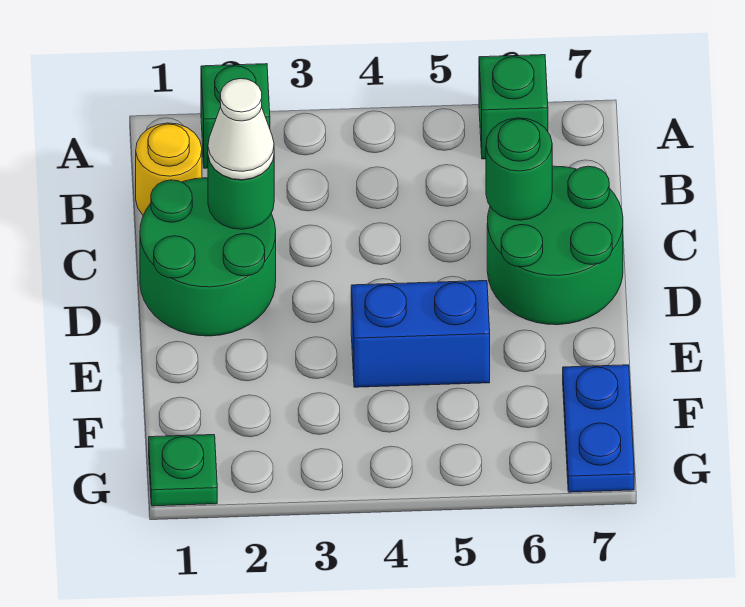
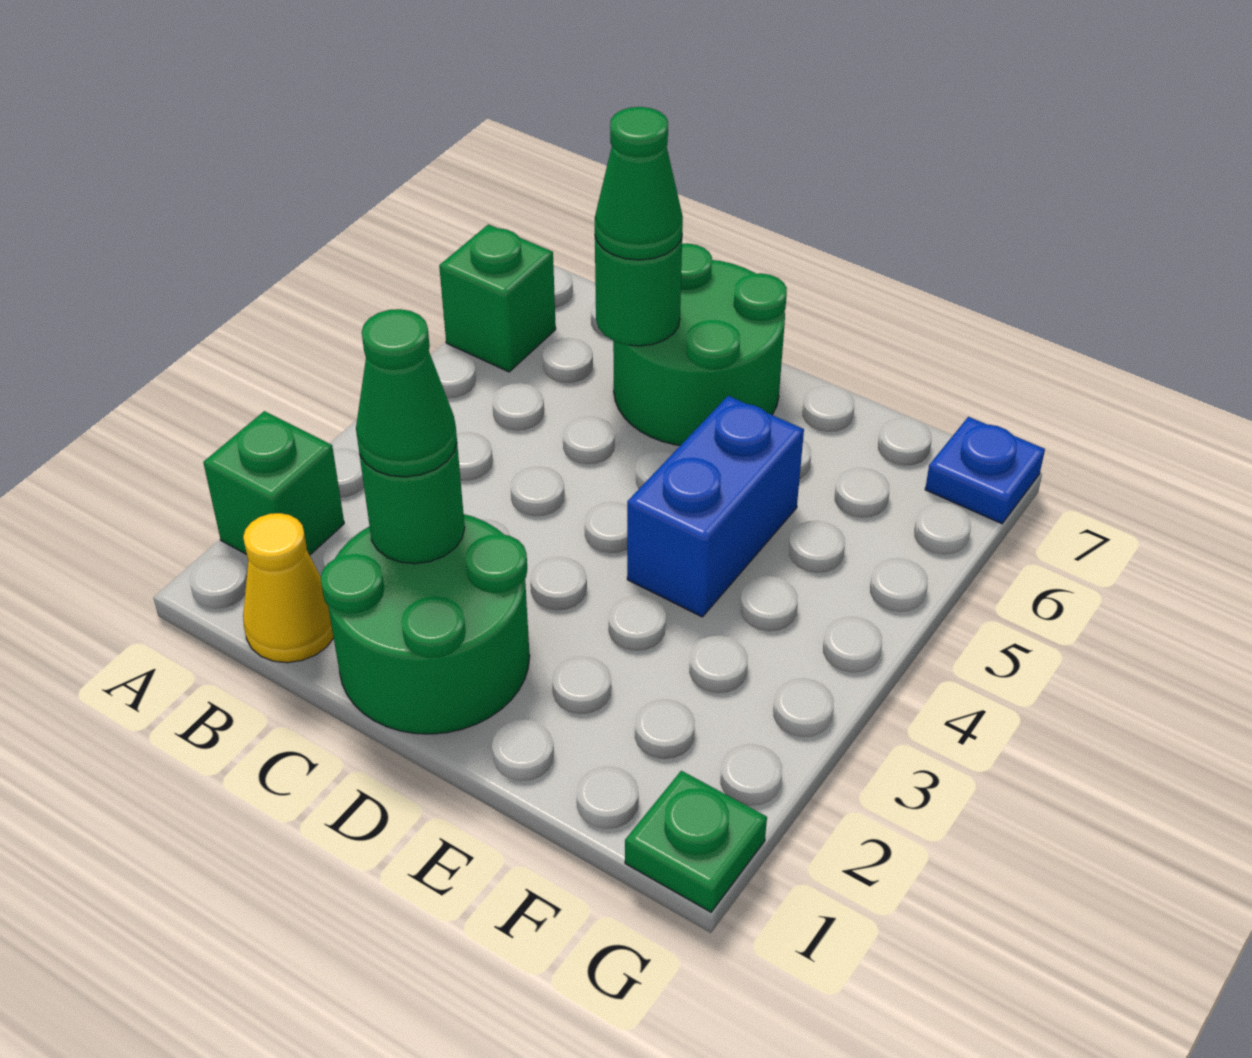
yellow round brick B1 level 1 -> yellow cone B1 level 1
white cone C2 level 3 -> green cone C2 level 3
none -> green cone C6 level 3
blue plate F7:G7 level 1 -> blue plate G7 level 1

